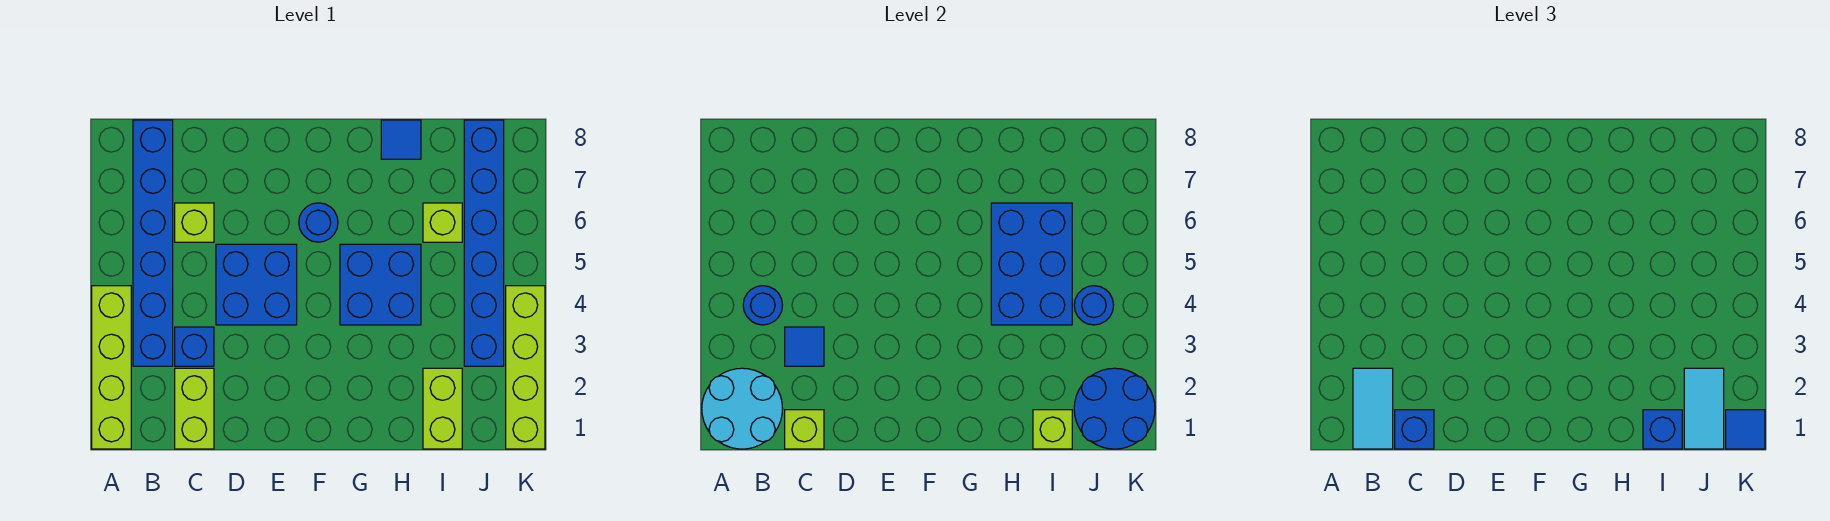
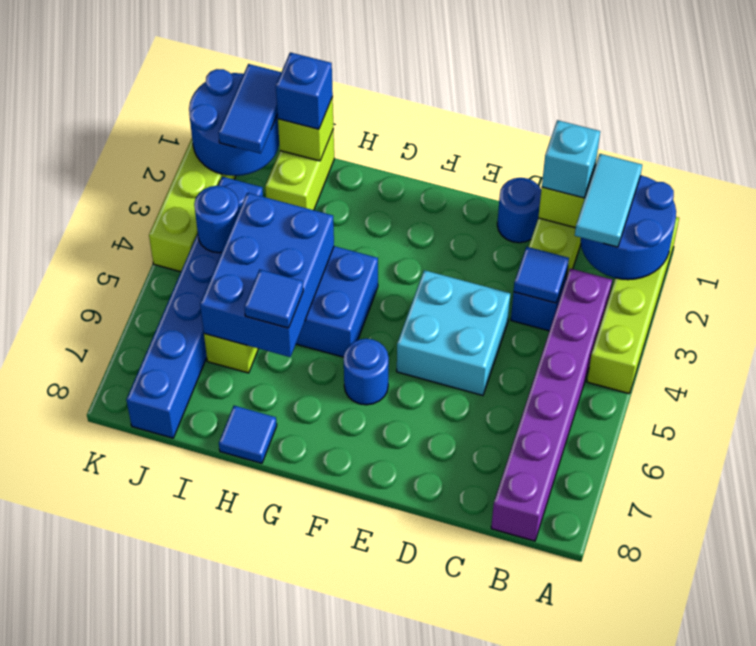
cyan round brick A1:B2 level 2 -> blue round brick A1:B2 level 2
blue brick B3:B8 level 1 -> purple brick B3:B8 level 1
blue round brick B4 level 2 -> blue round brick D1 level 1
blue brick C1 level 3 -> cyan brick C1 level 3
lime brick C6 level 1 -> none
blue brick D4:E5 level 1 -> cyan brick D4:E5 level 1
cyan tile J1:J2 level 3 -> blue tile J1:J2 level 3
blue tile K1 level 3 -> blue tile H6 level 3

